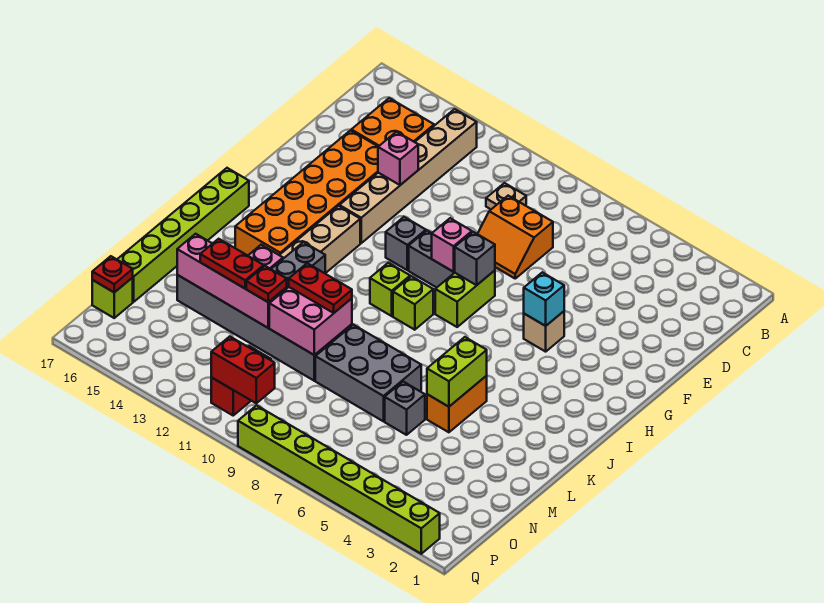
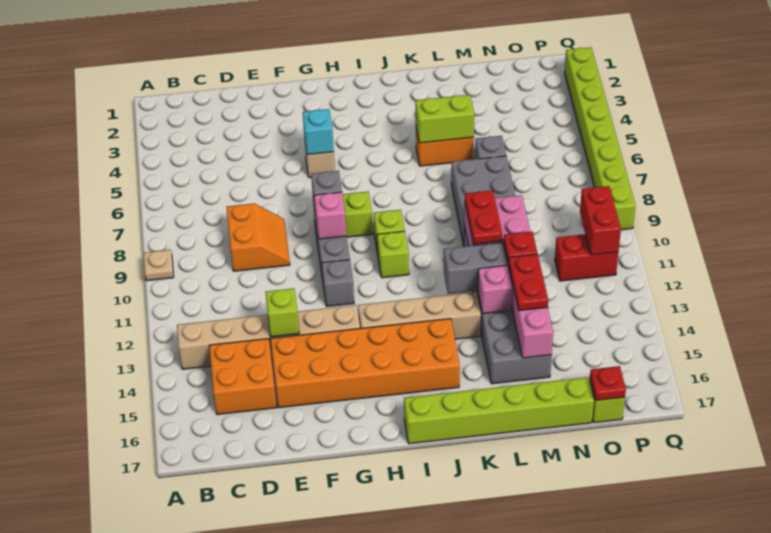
tan plate C10 level 1 -> tan plate A9 level 1
pink brick E13 level 2 -> lime brick E13 level 2

